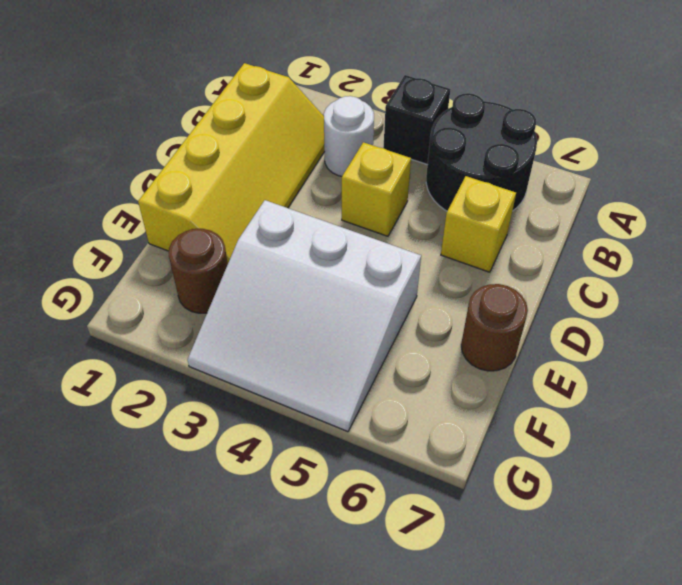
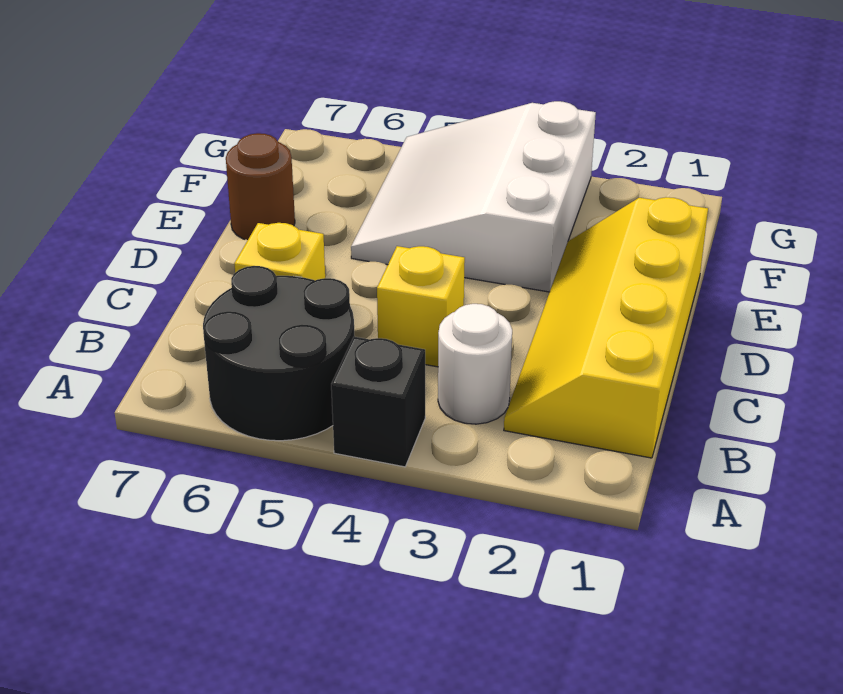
white slope E3:G5 level 1 top E -> white slope E3:G5 level 1 top 3
brown round brick F2 level 1 -> none

